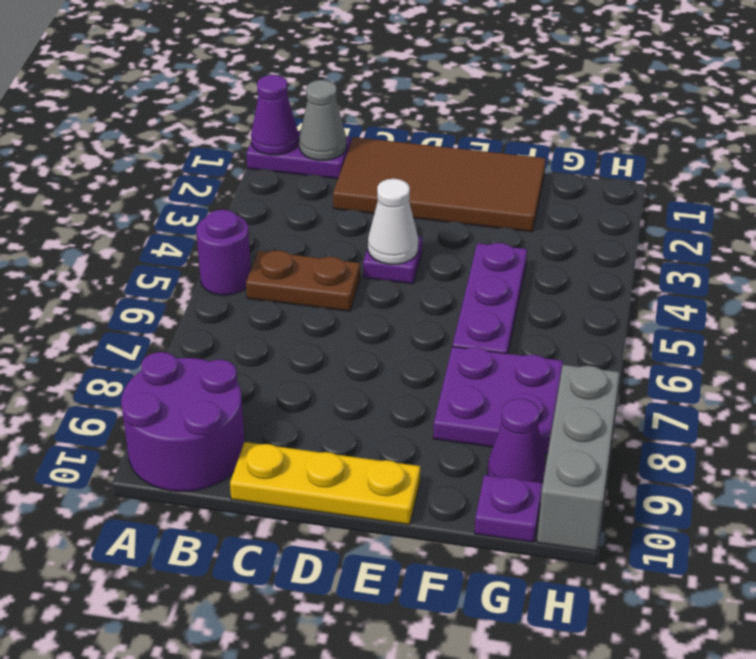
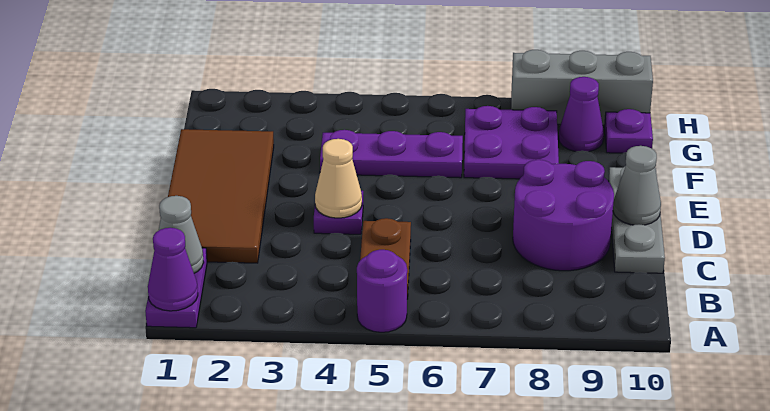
purple round brick A9:B10 level 1 -> purple round brick C8:D9 level 1
yellow plate C10:E10 level 1 -> grey plate C10:E10 level 1
white cone D4 level 2 -> tan cone D4 level 2
none -> grey cone D10 level 2

